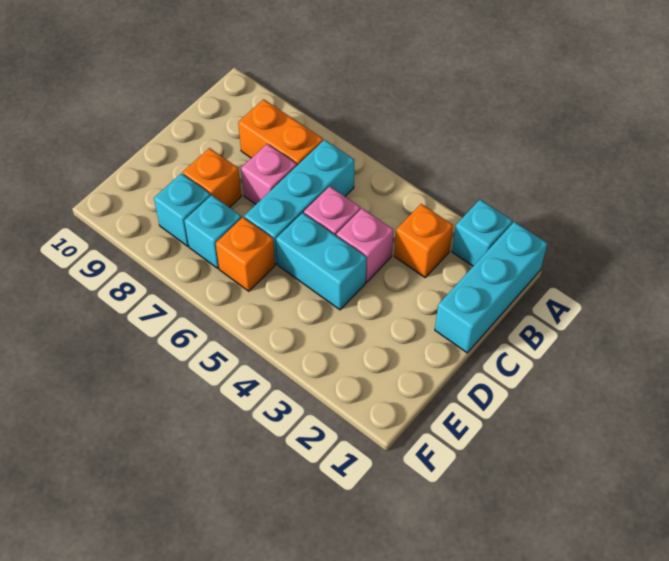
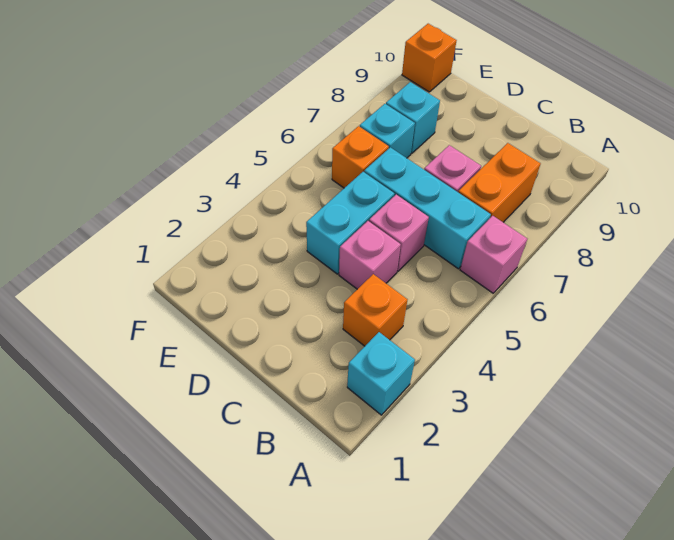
cyan brick A1:C1 level 1 -> none
none -> pink brick A6 level 1
orange brick D8 level 1 -> orange brick F10 level 1

